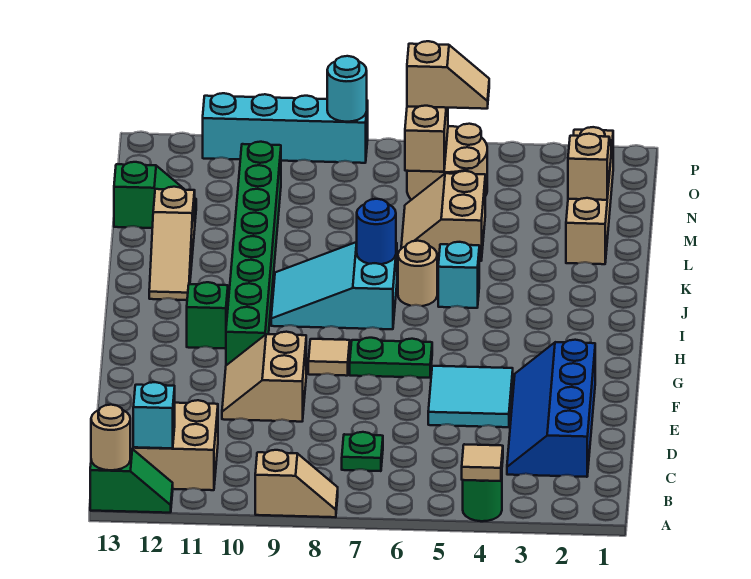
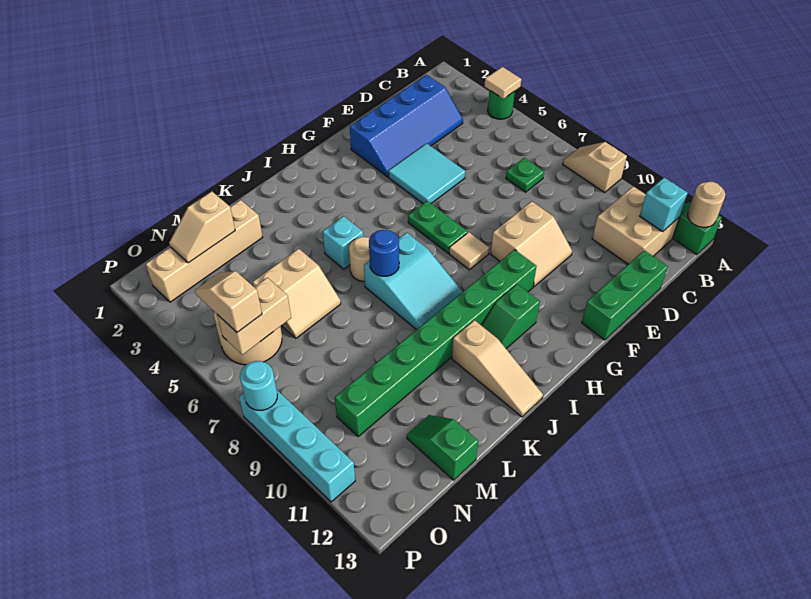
none -> green brick D13:F13 level 1
tan slope J12:L12 level 1 top L -> tan slope J11:J13 level 1 top 11

